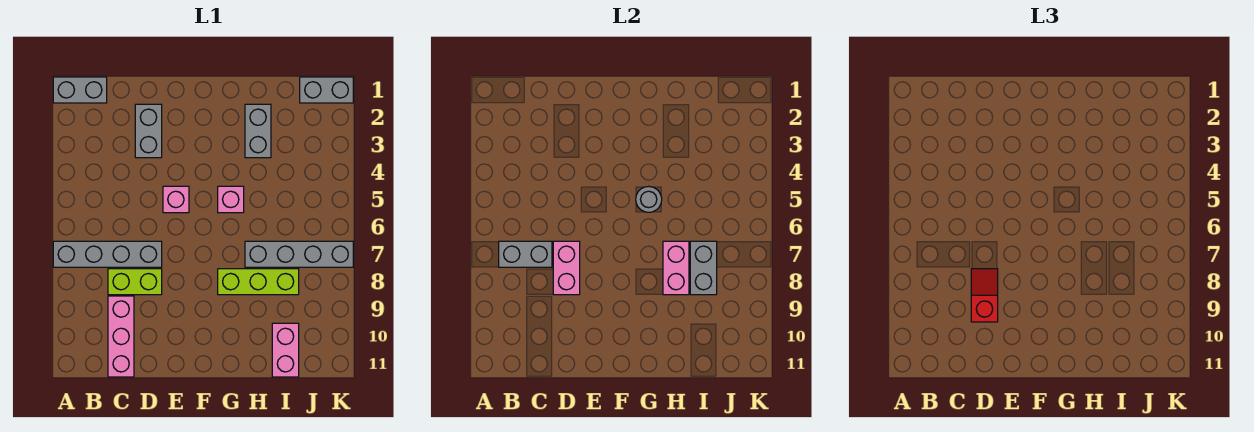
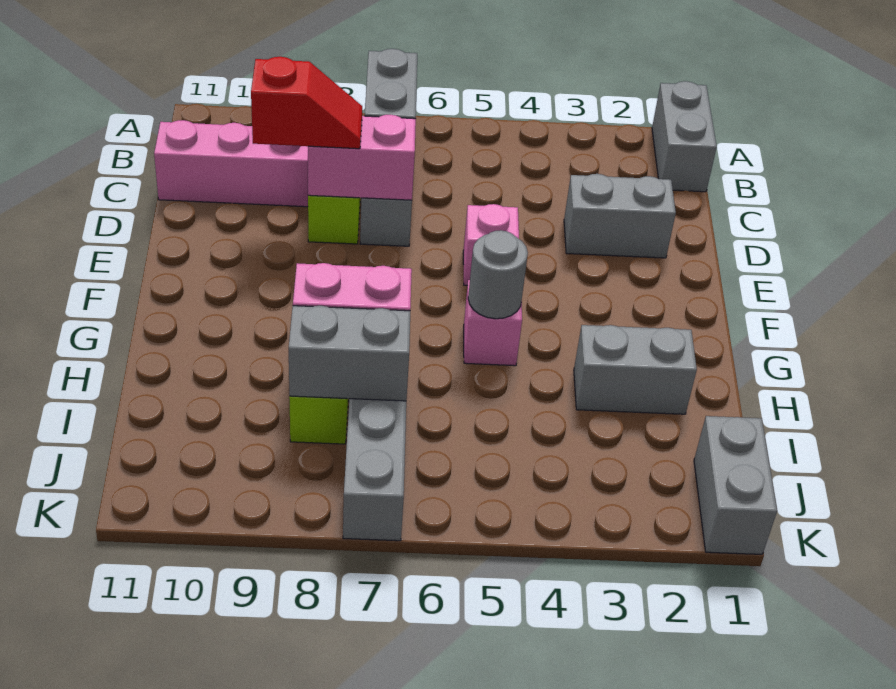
pink brick I10:I11 level 1 -> none

